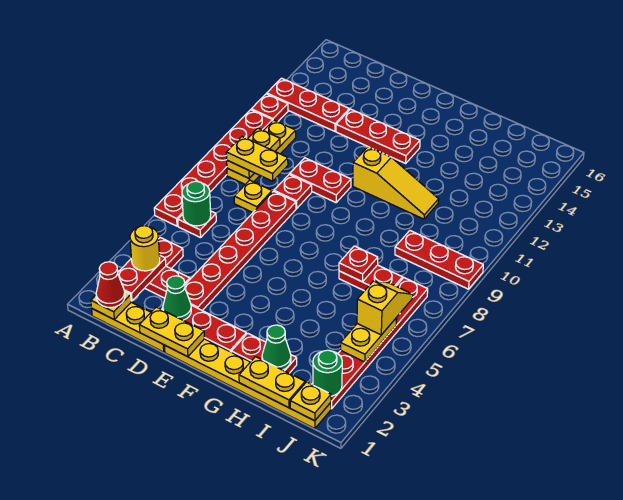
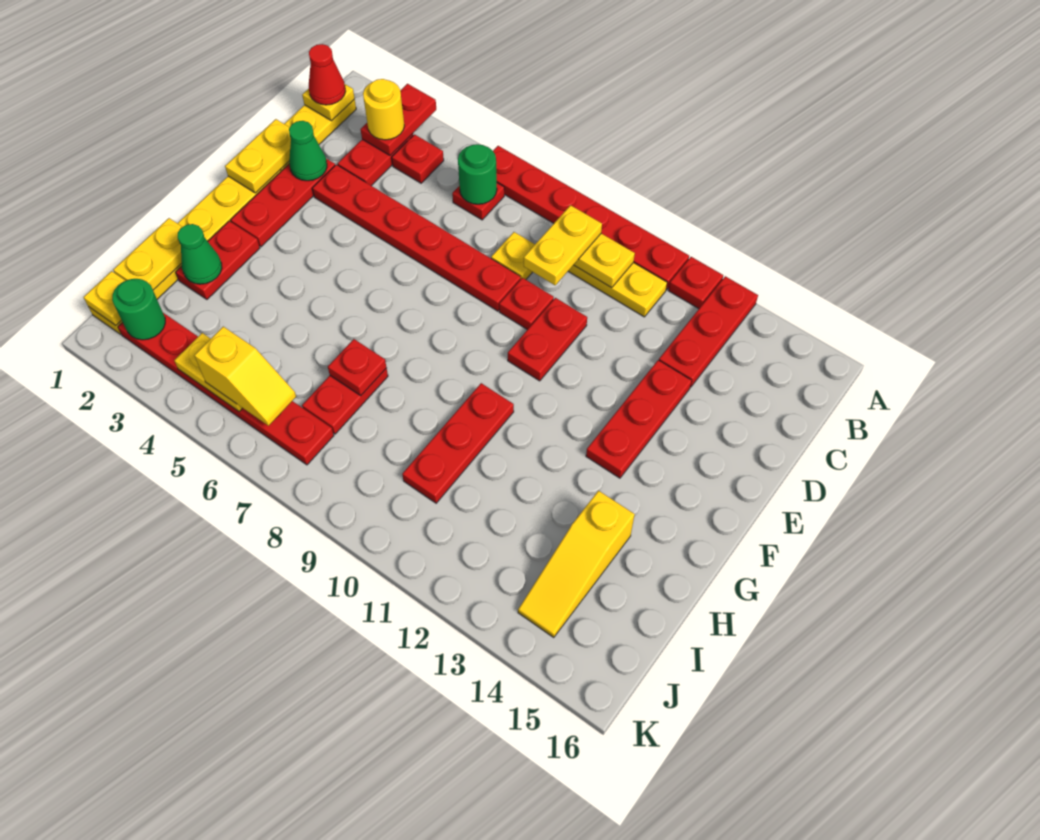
red plate B2:B3 level 2 -> red plate A3:B3 level 2
yellow slope F11:H11 level 1 top F -> yellow slope H14:J14 level 1 top H
red plate I9:K9 level 1 -> red plate G10:I10 level 1

